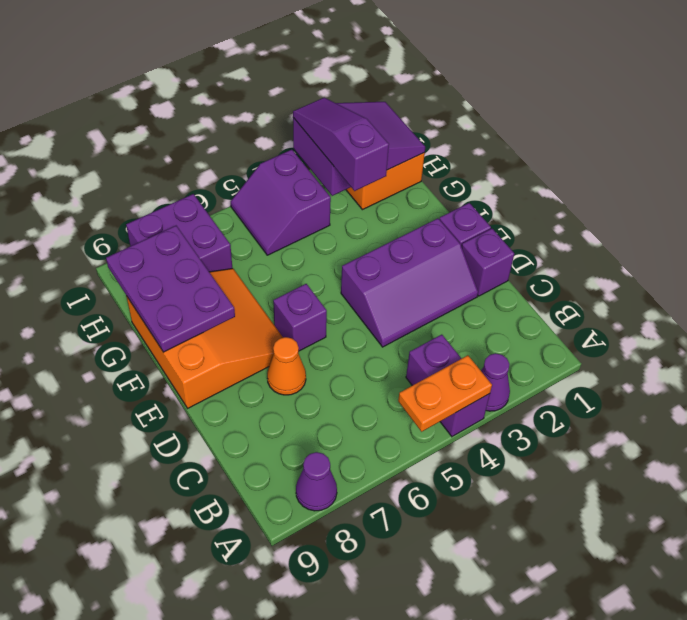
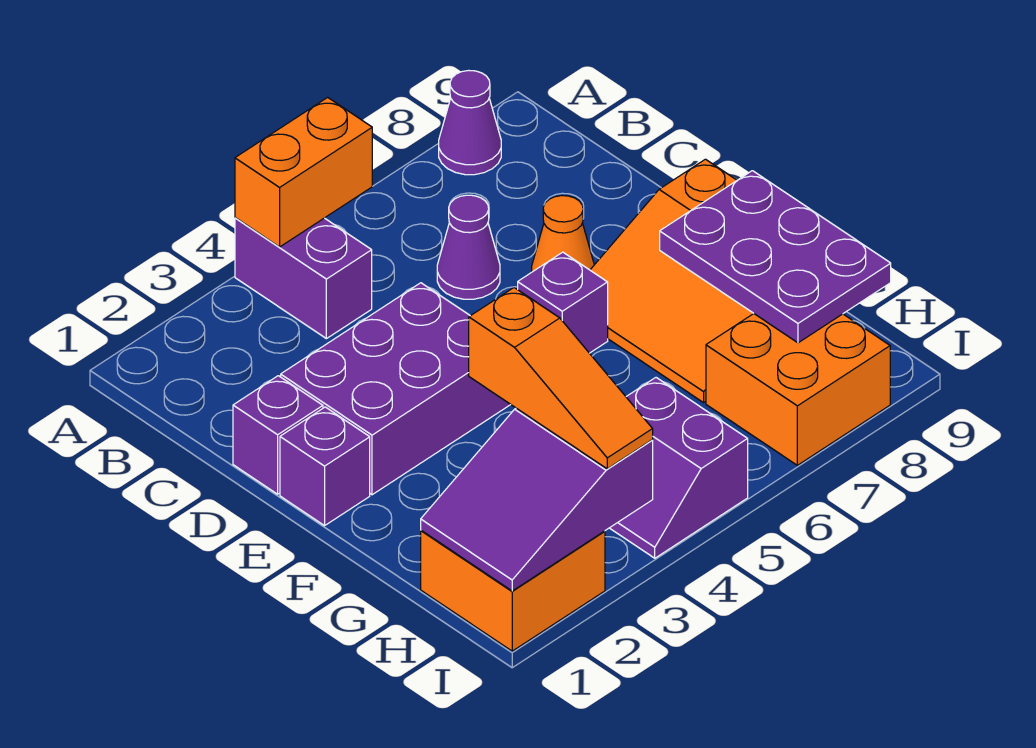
purple cone A3 level 1 -> purple cone C6 level 1
orange plate A4:A5 level 2 -> orange brick A4:A5 level 2
purple slope D2:E4 level 1 top E -> purple brick D2:E4 level 1
purple slope G3:I3 level 3 top G -> orange slope G3:I3 level 3 top G
purple slope H4:I5 level 1 top 4 -> purple slope H4:I5 level 1 top 5
purple brick H7:I8 level 1 -> orange brick H7:I8 level 1

